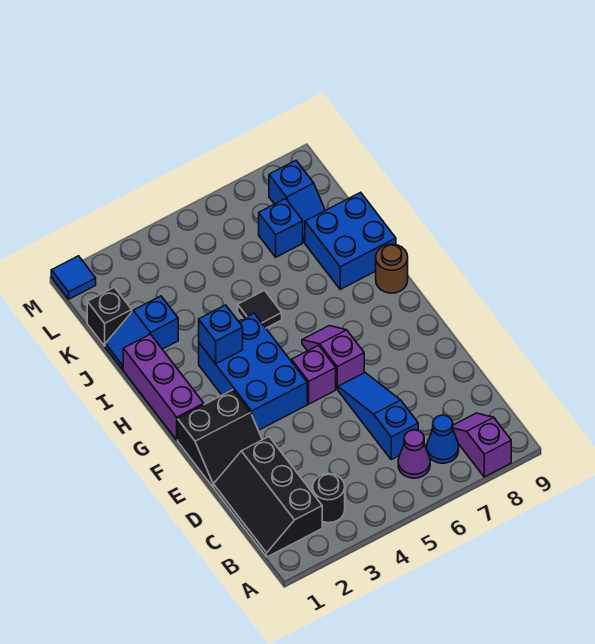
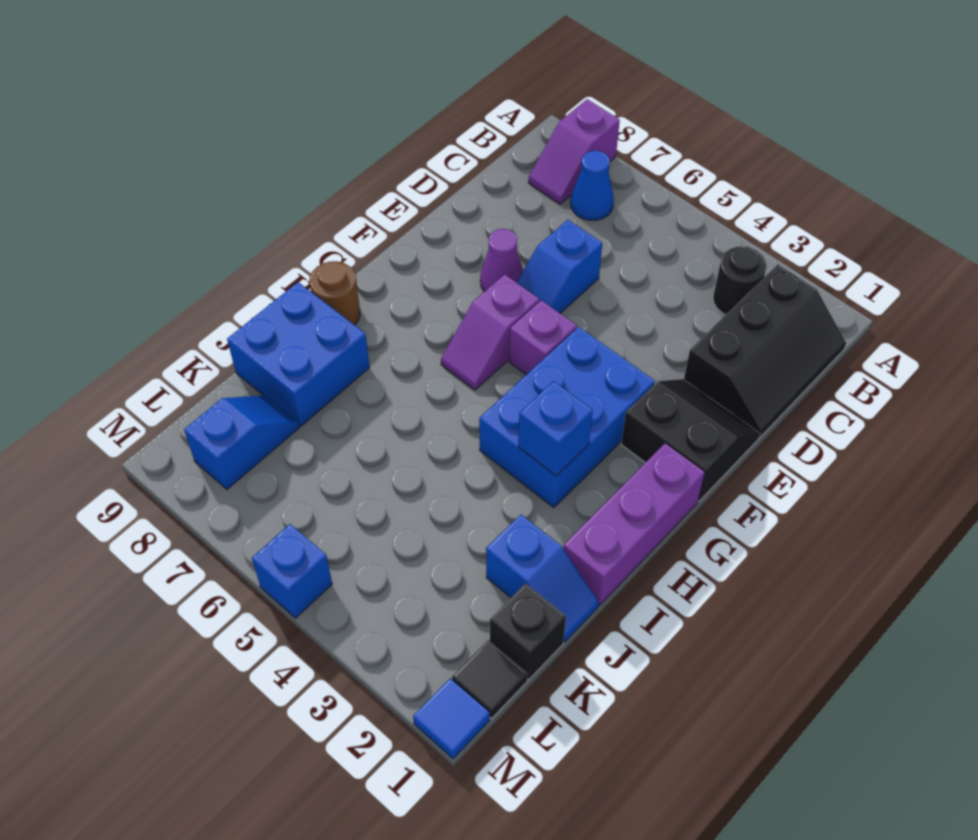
purple cone B6 level 1 -> purple cone E7 level 1
blue slope C6:E6 level 1 top C -> blue slope D6:E6 level 1 top D
black tile I5 level 1 -> black tile L1 level 1
blue brick K7 level 1 -> blue brick M5 level 1

